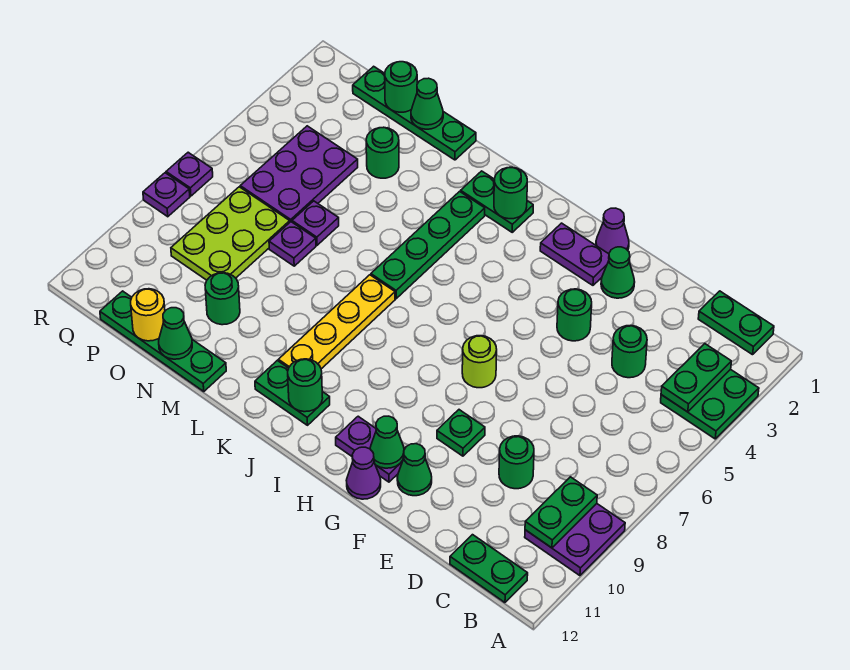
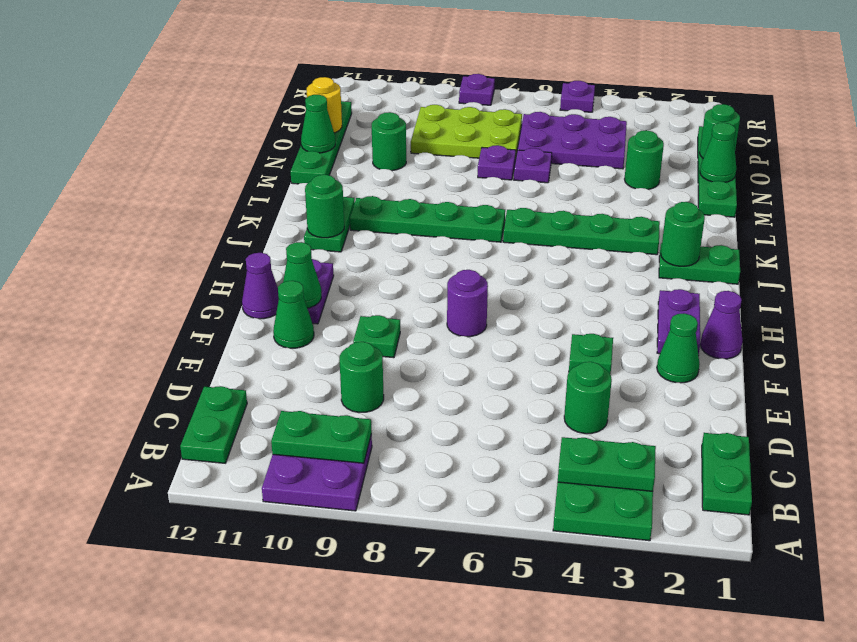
green round brick F4 level 1 -> green plate F4 level 1
lime round brick G7 level 1 -> purple round brick G7 level 1
green plate J2:K2 level 1 -> green plate J1:J2 level 1
yellow plate K7:K10 level 1 -> green plate K7:K10 level 1
purple plate R7 level 1 -> purple plate R5 level 1

